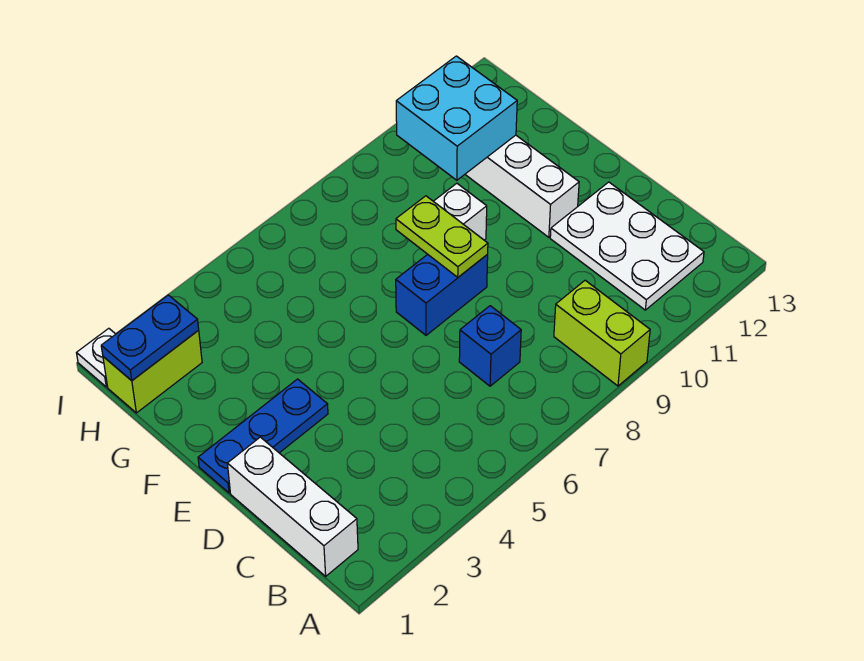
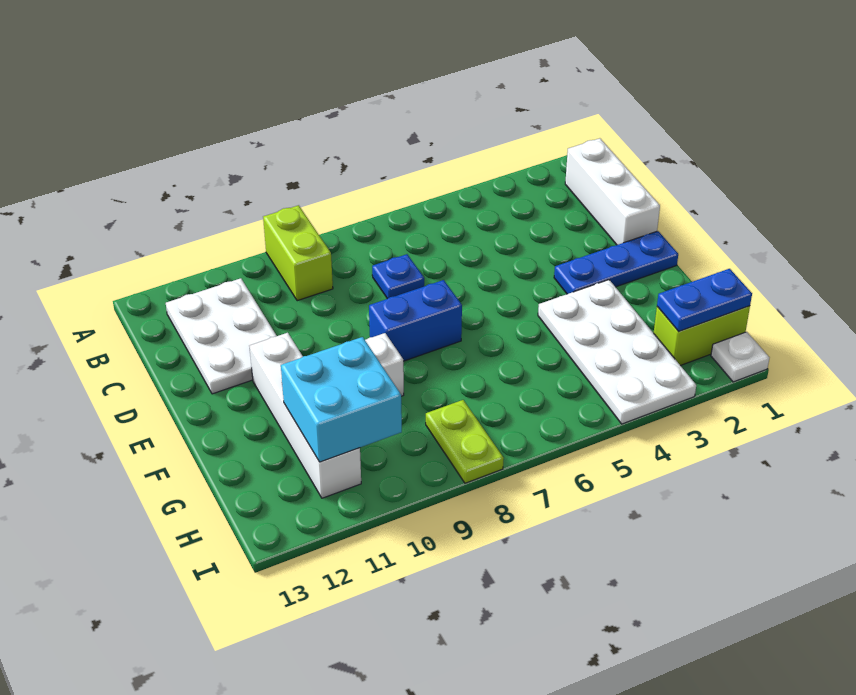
blue brick C7 level 1 -> blue plate C7 level 1
lime plate E8:F8 level 2 -> lime plate H8:I8 level 1
none -> white plate F3:I4 level 1

